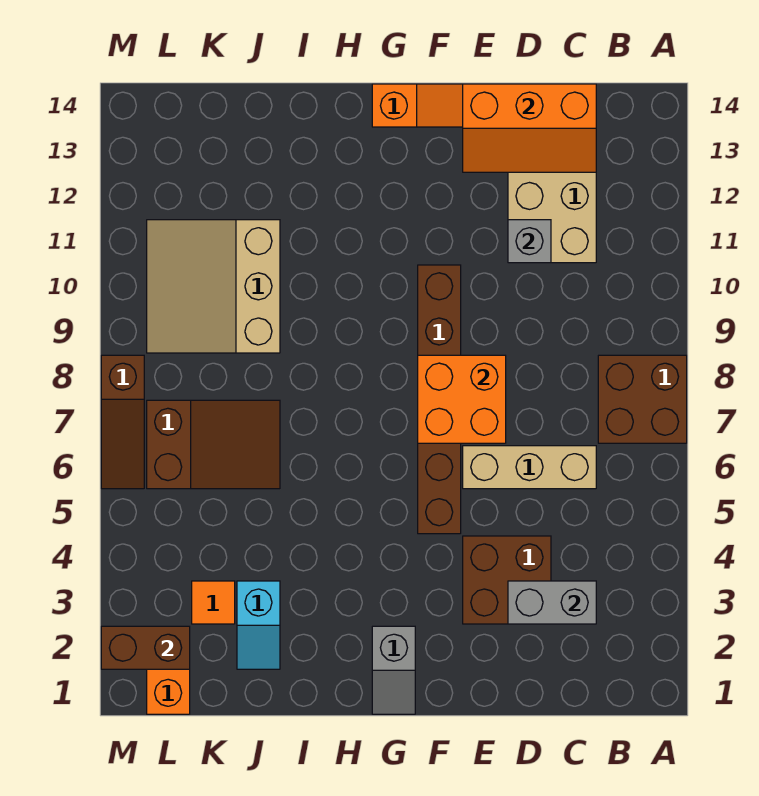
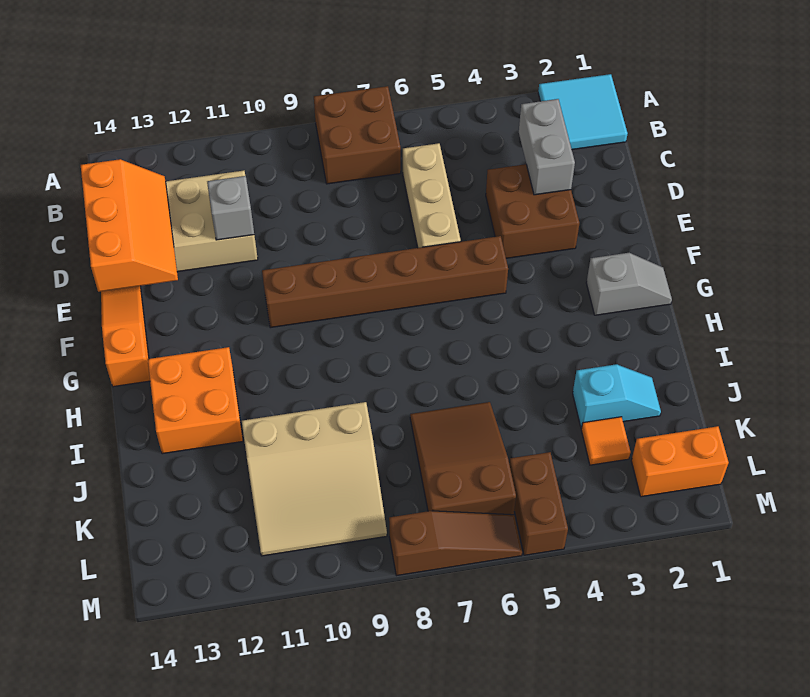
none -> cyan tile A1:B2 level 1
orange brick E7:F8 level 2 -> orange brick H12:I13 level 1
brown brick L2:M2 level 2 -> brown brick L5:M5 level 1

